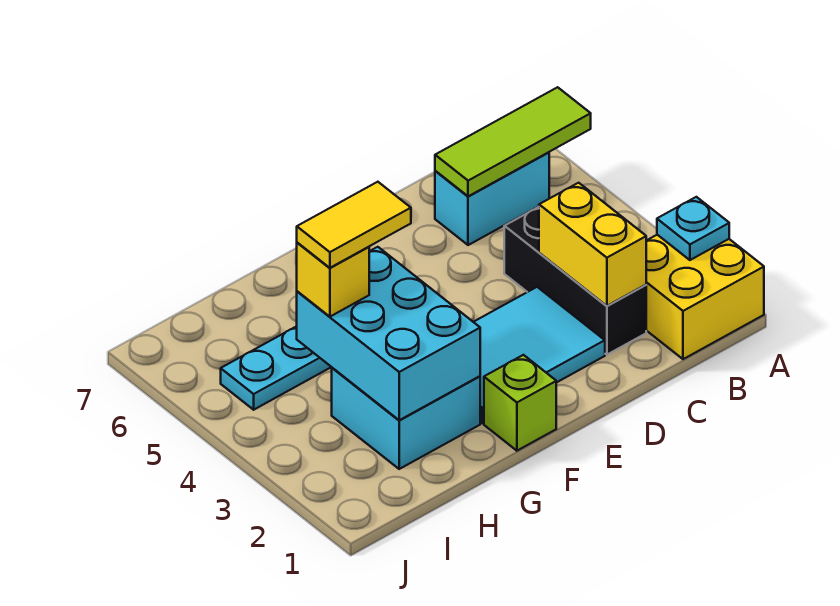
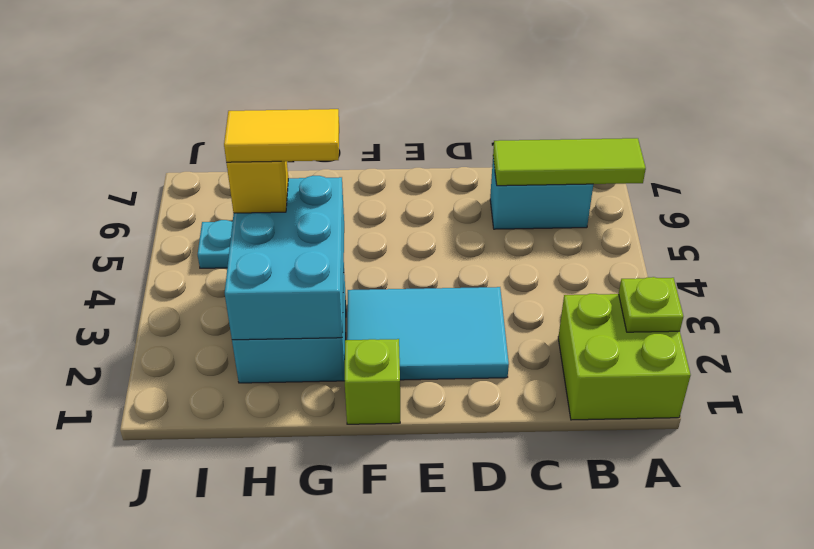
yellow brick A1:B2 level 1 -> lime brick A1:B2 level 1
cyan plate A2 level 2 -> lime plate A2 level 2
black brick C2:C4 level 1 -> none
yellow brick C2:C3 level 2 -> none

